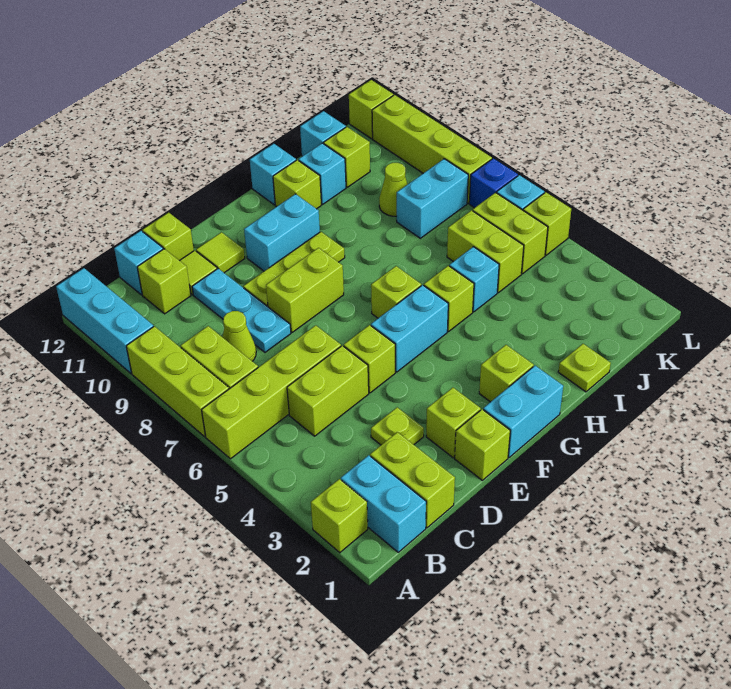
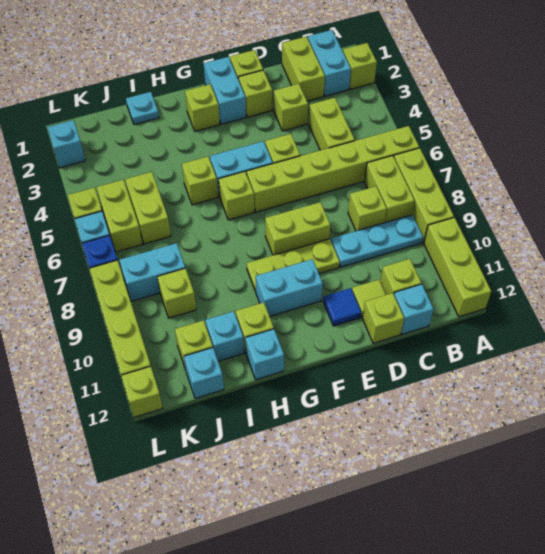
lime brick A6:D6 level 1 -> lime brick A6:F6 level 1
cyan brick A10:A12 level 1 -> lime brick A10:A12 level 1
lime brick C5:D5 level 1 -> lime brick C4:C5 level 1
lime cone C8 level 1 -> lime brick C8 level 1
lime plate D3 level 1 -> lime brick D3 level 1
cyan plate D8:D10 level 1 -> cyan plate B9:D9 level 1
lime tile E11 level 1 -> blue tile E11 level 1
cyan brick F1:G1 level 1 -> cyan brick F1:F2 level 1
lime plate I1 level 1 -> cyan plate I1 level 1
cyan brick I5 level 1 -> cyan brick L2 level 1
lime cone J9 level 1 -> lime brick J9 level 1

